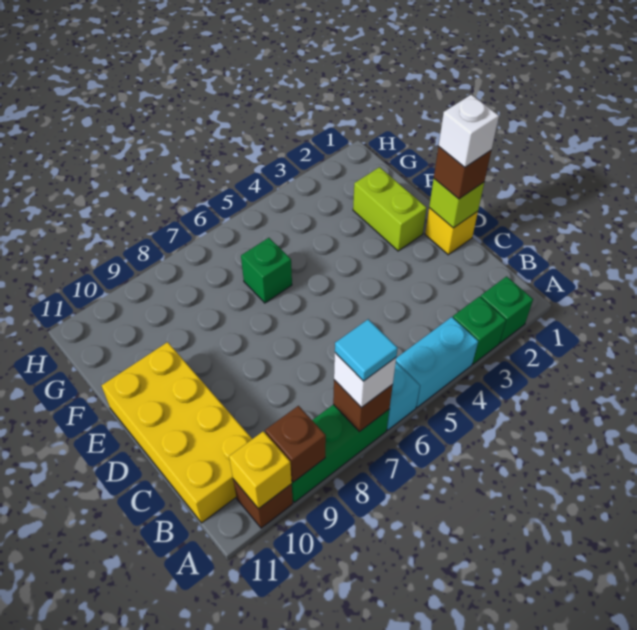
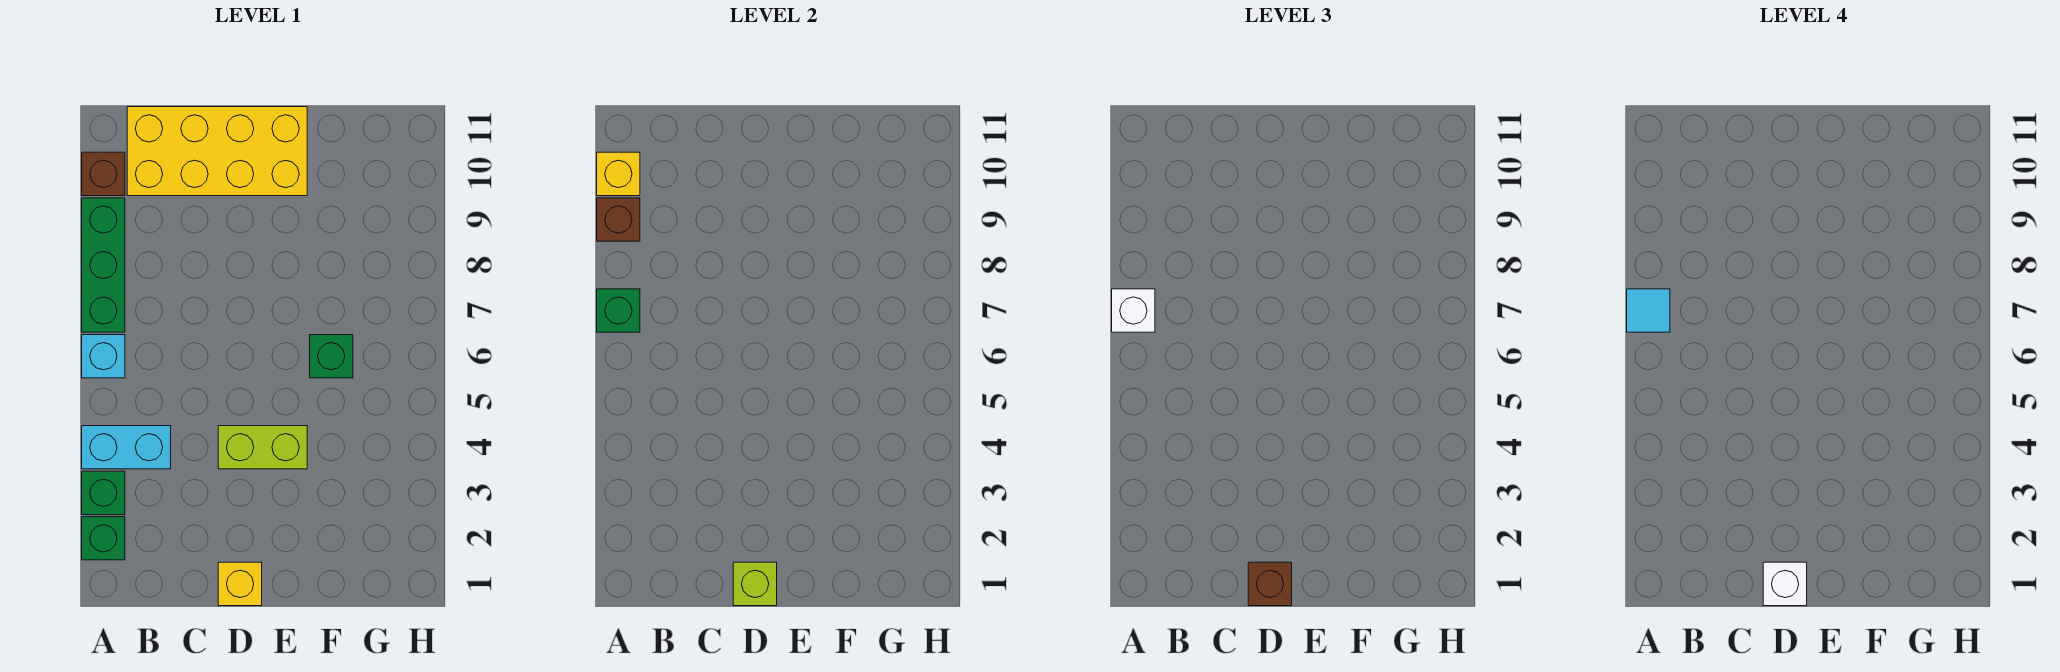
cyan brick A4:A5 level 1 -> cyan brick A4:B4 level 1
brown brick A7 level 2 -> green brick A7 level 2
lime brick E2:F2 level 1 -> lime brick D4:E4 level 1

